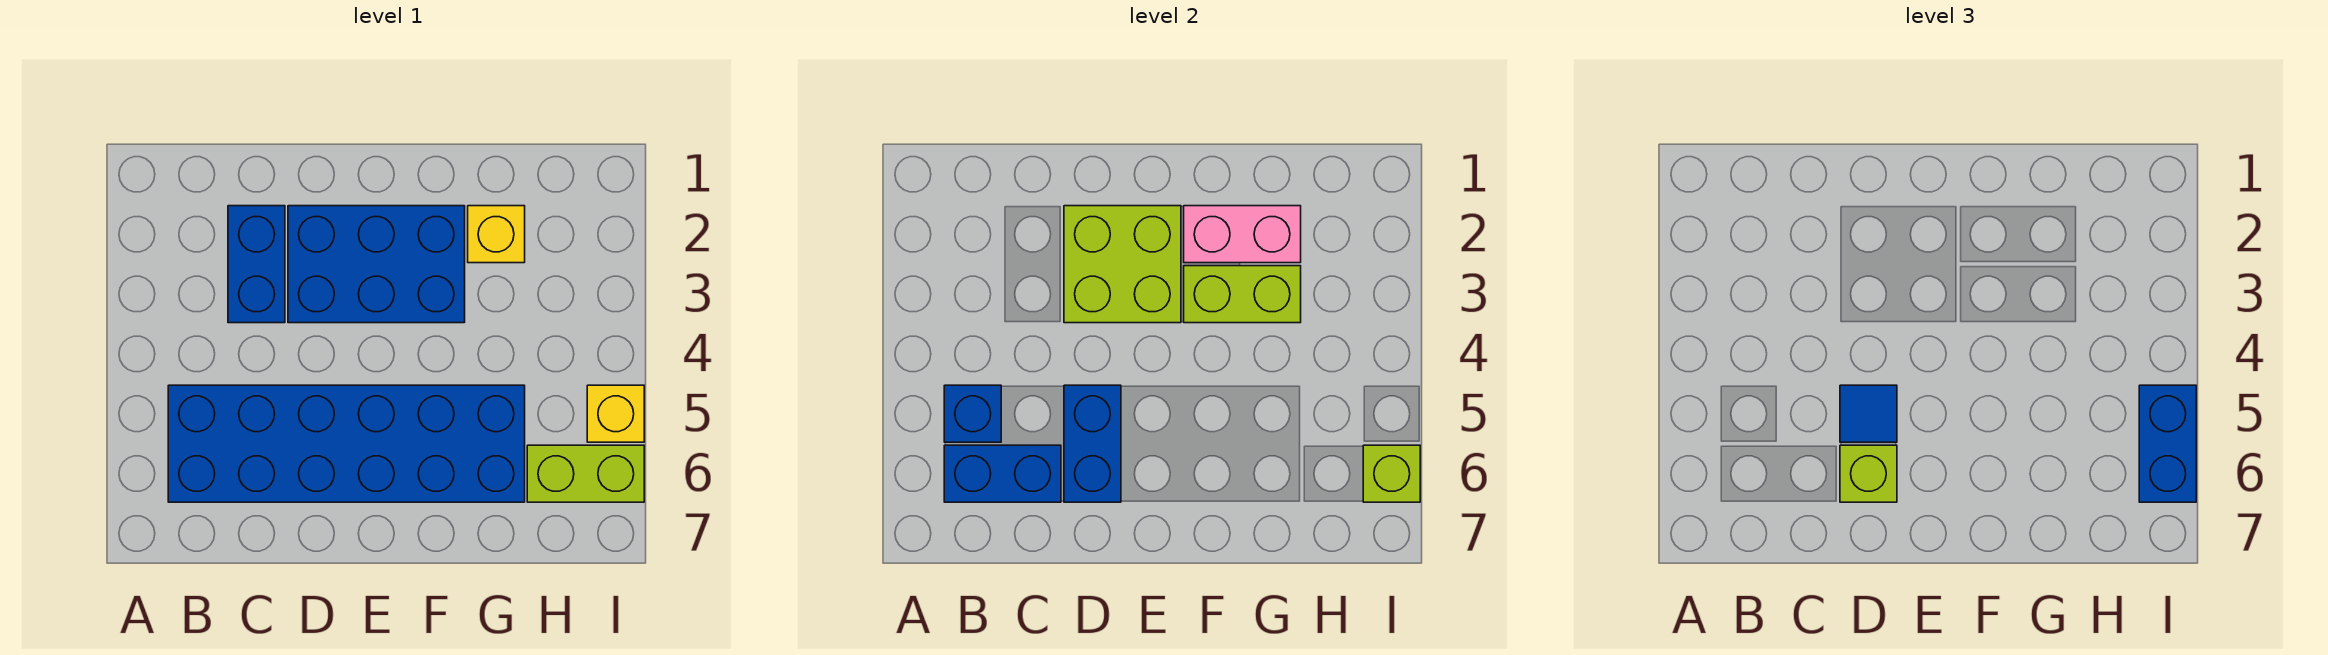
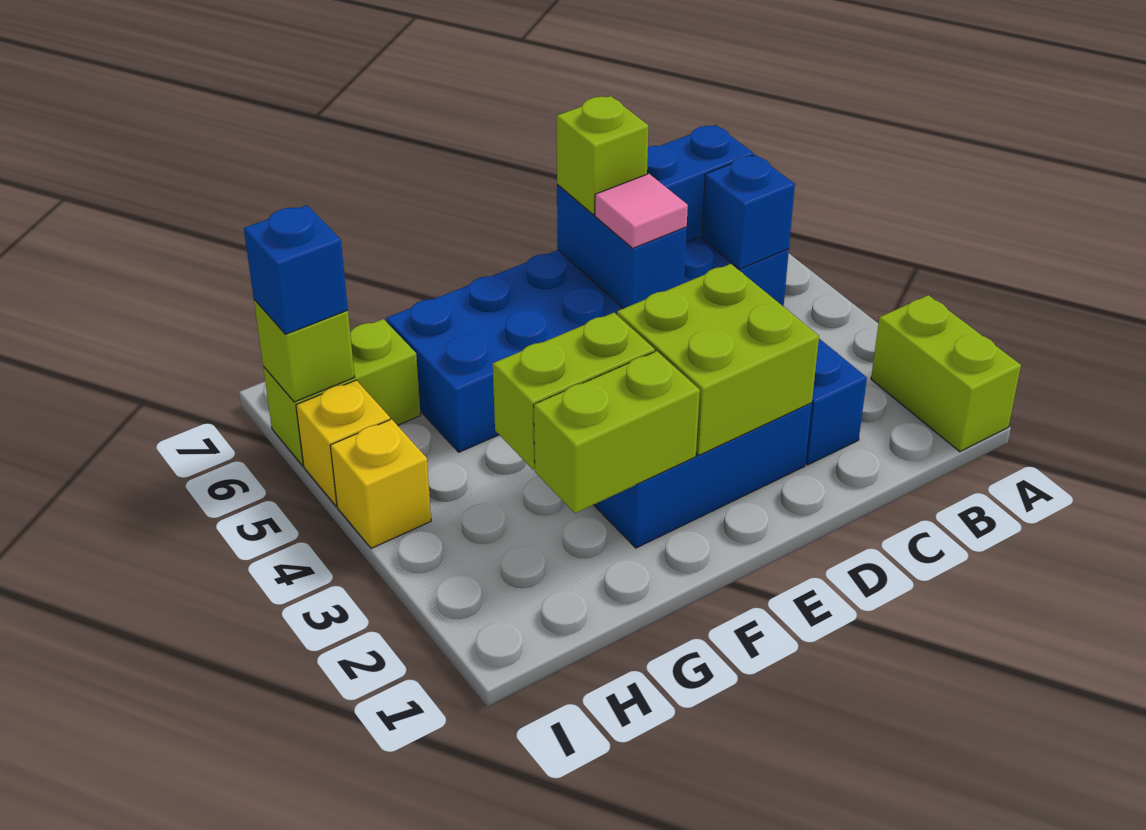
none -> lime brick A1:A2 level 1
blue tile D5 level 3 -> pink tile D5 level 3
pink brick F2:G2 level 2 -> lime brick F2:G2 level 2
yellow brick G2 level 1 -> yellow brick I4 level 1
blue brick I5:I6 level 3 -> blue brick I6 level 3

